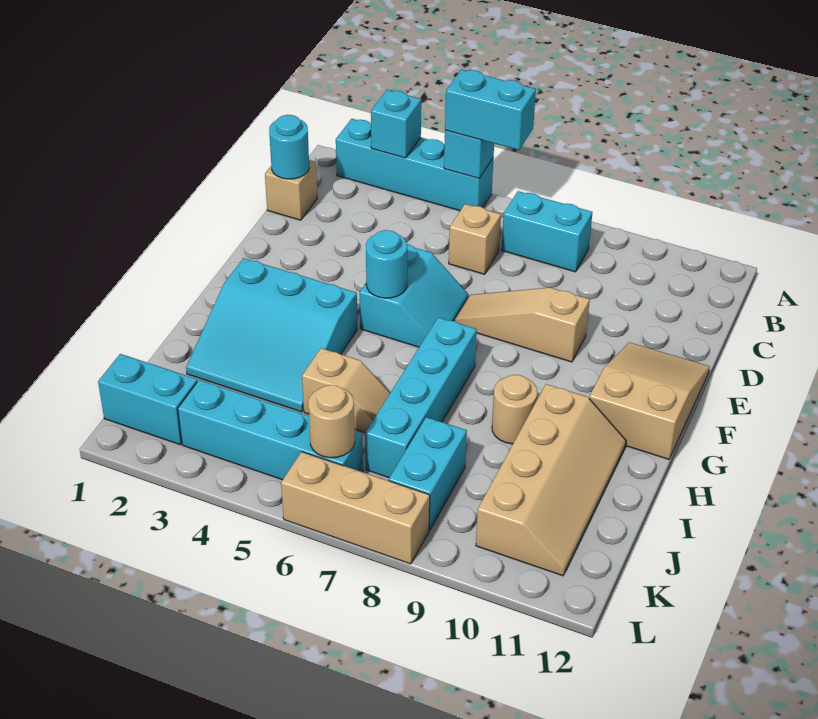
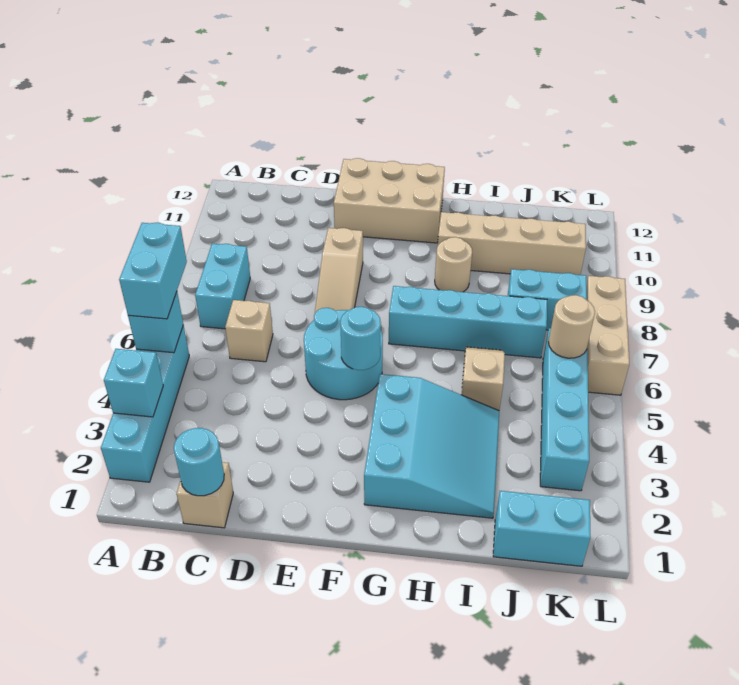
cyan slope E5:F6 level 1 top 5 -> cyan round brick E5:F6 level 1
tan slope E11:G12 level 1 top G -> tan brick E11:G12 level 1
cyan brick K1:K2 level 1 -> cyan brick J1:K1 level 1

